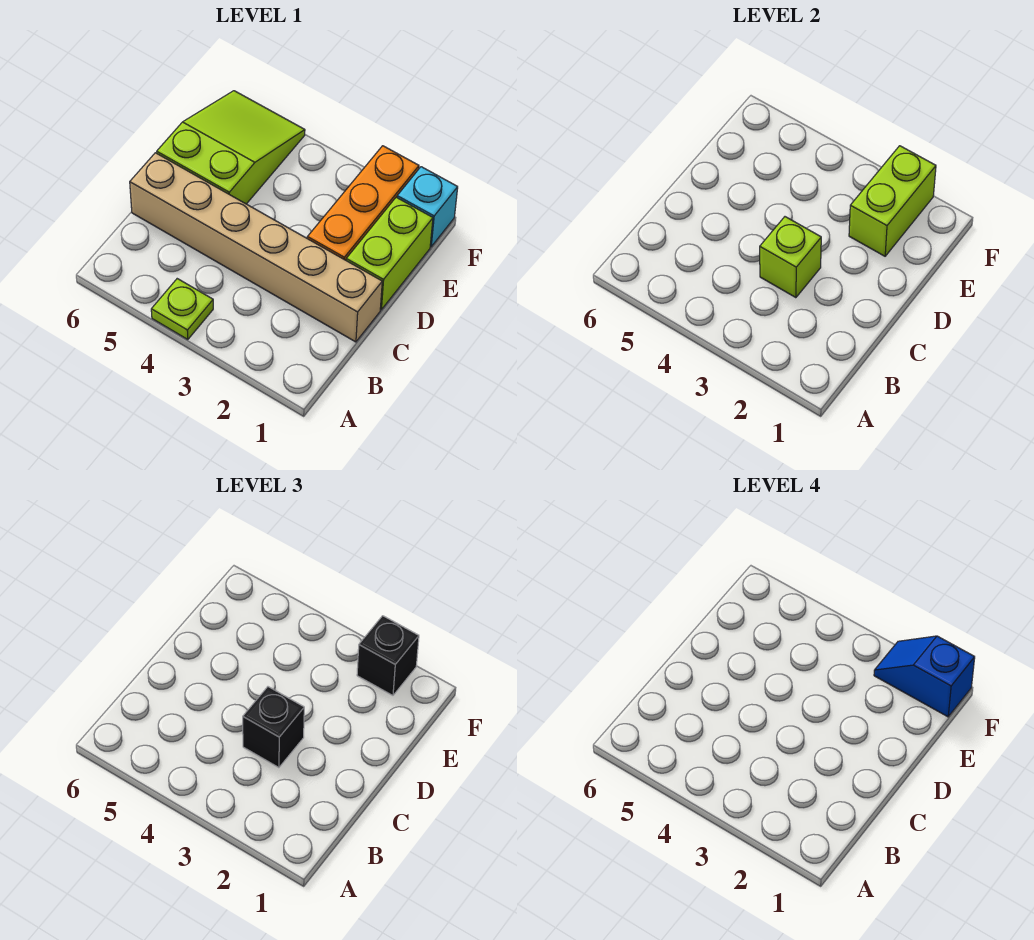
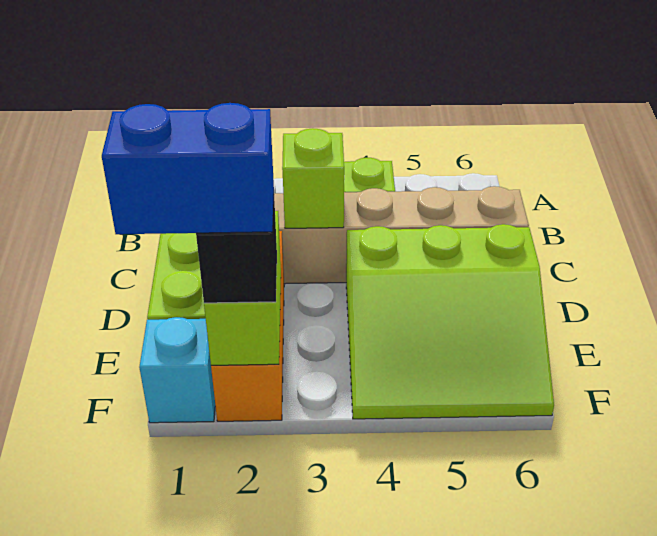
black brick C3 level 3 -> none
lime slope D5:F6 level 1 top D -> lime slope D4:F6 level 1 top D
blue slope F1:F2 level 4 top 1 -> blue brick F1:F2 level 4

